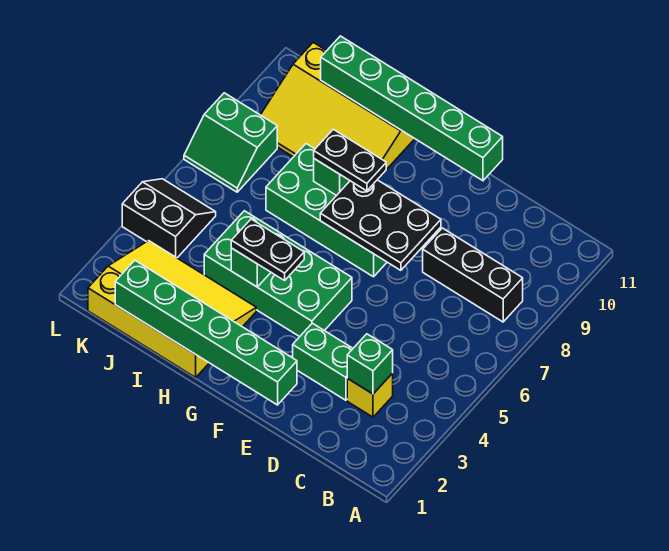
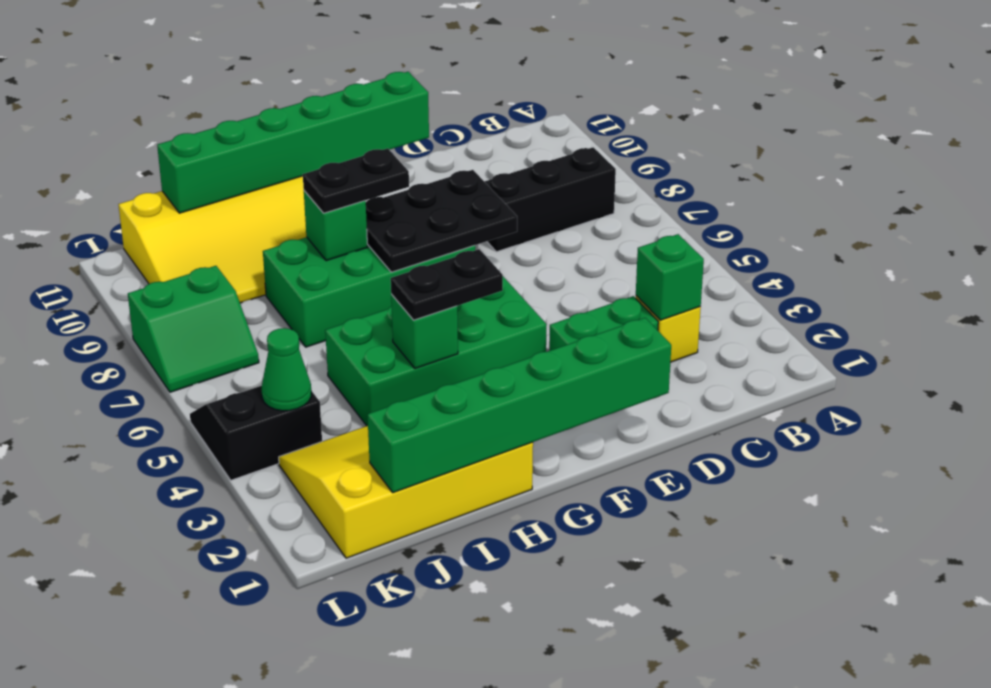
none -> green cone K4 level 2

